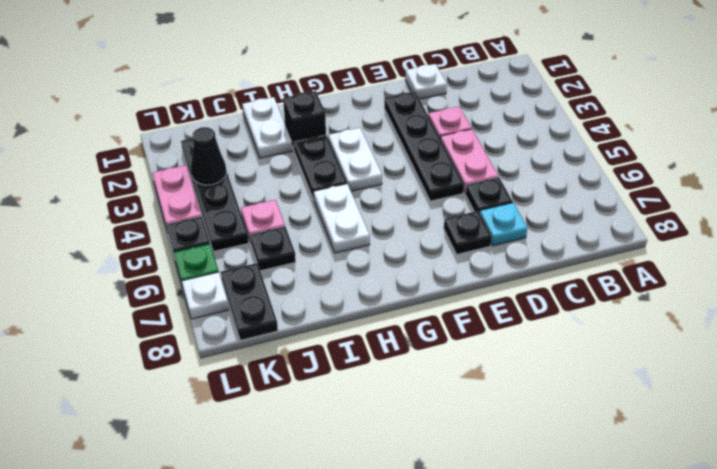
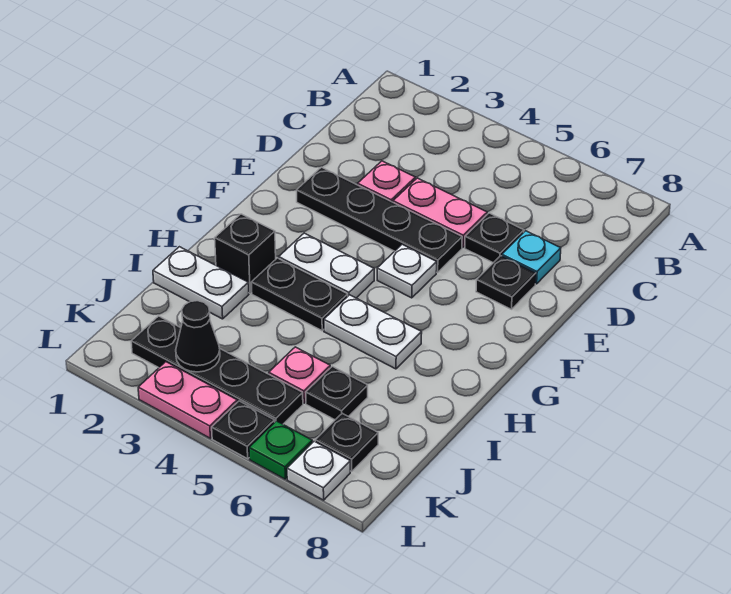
white plate D1 level 1 -> white plate F5 level 1
black plate K7:K8 level 1 -> black plate K7 level 1

